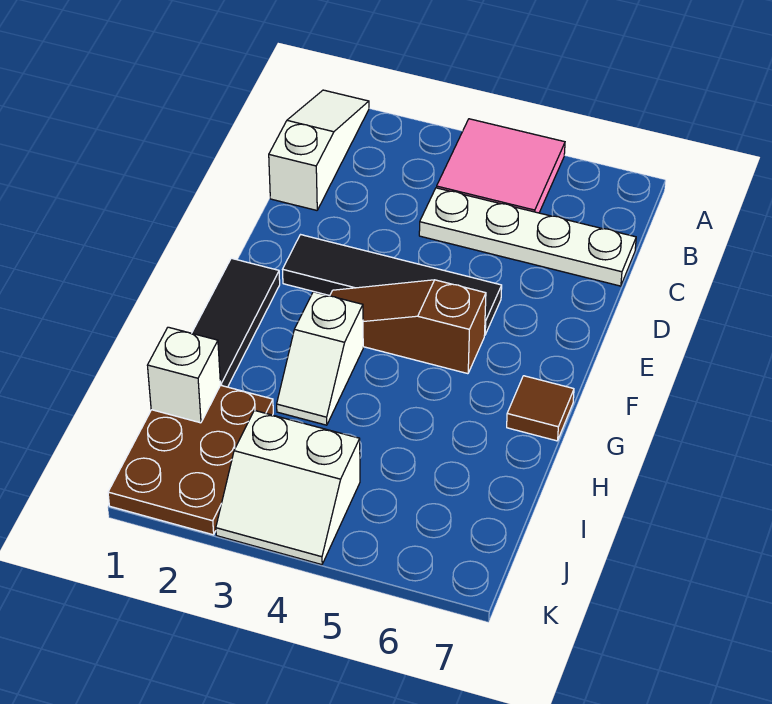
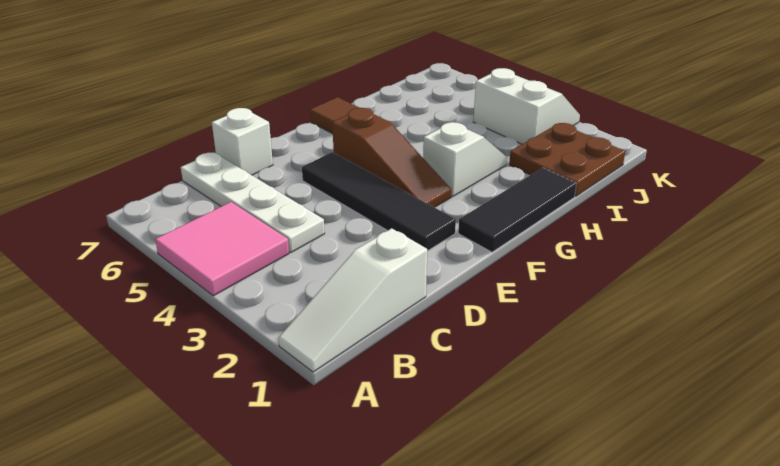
brown plate I1:K2 level 1 -> brown plate I1:J2 level 1
white brick I1 level 2 -> white brick D7 level 1

